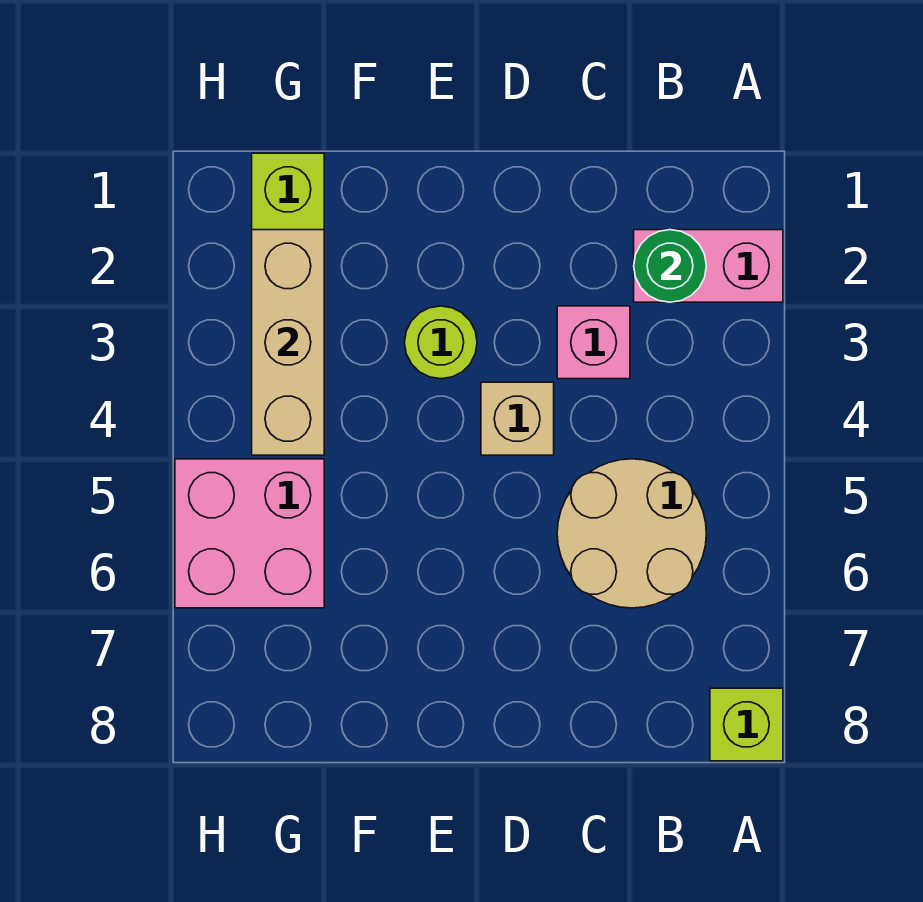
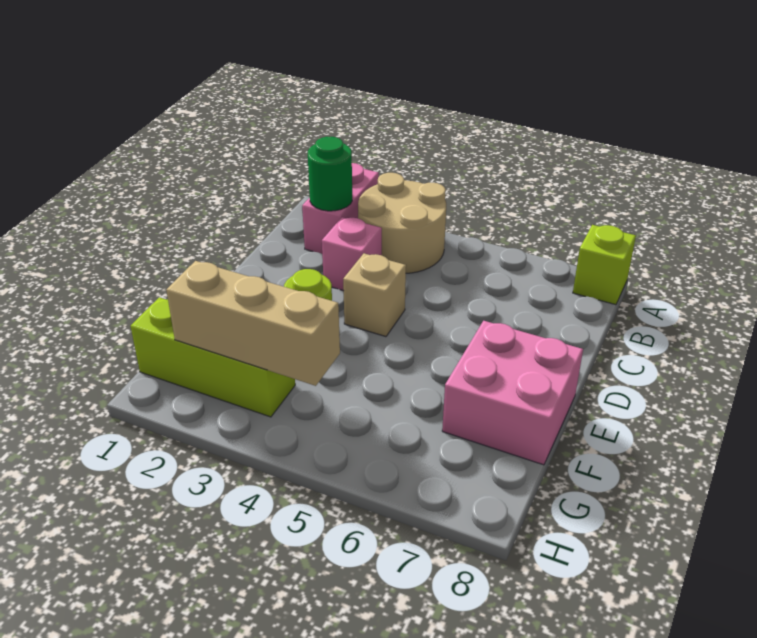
tan round brick B5:C6 level 1 -> tan round brick A3:B4 level 1
pink brick G5:H6 level 1 -> pink brick E7:F8 level 1

